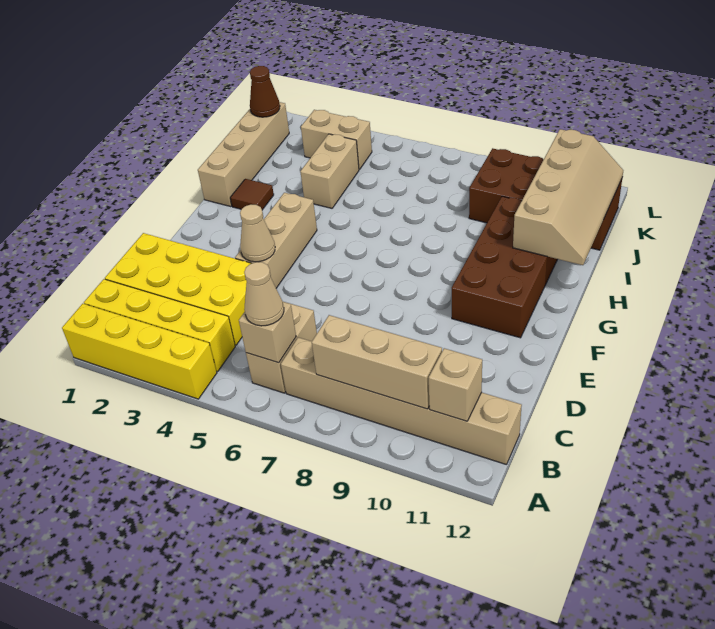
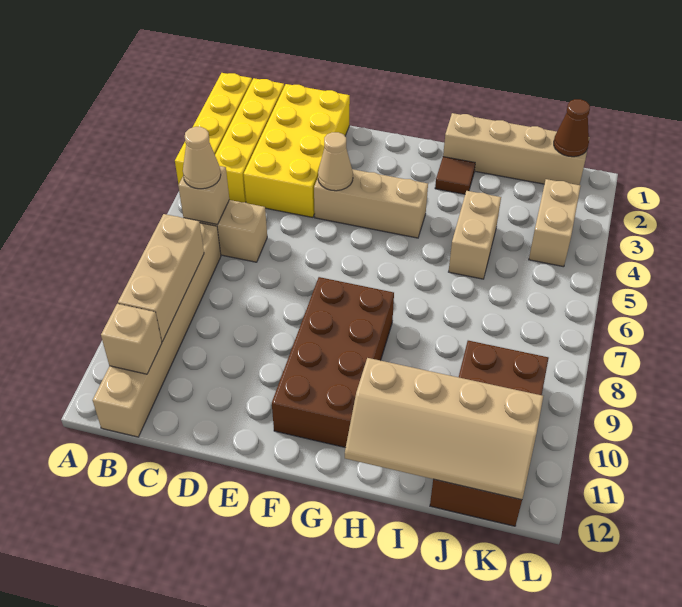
brown brick F10:I11 level 1 -> brown brick F8:G11 level 1
tan brick I4:J4 level 1 -> tan brick I4:I5 level 1

